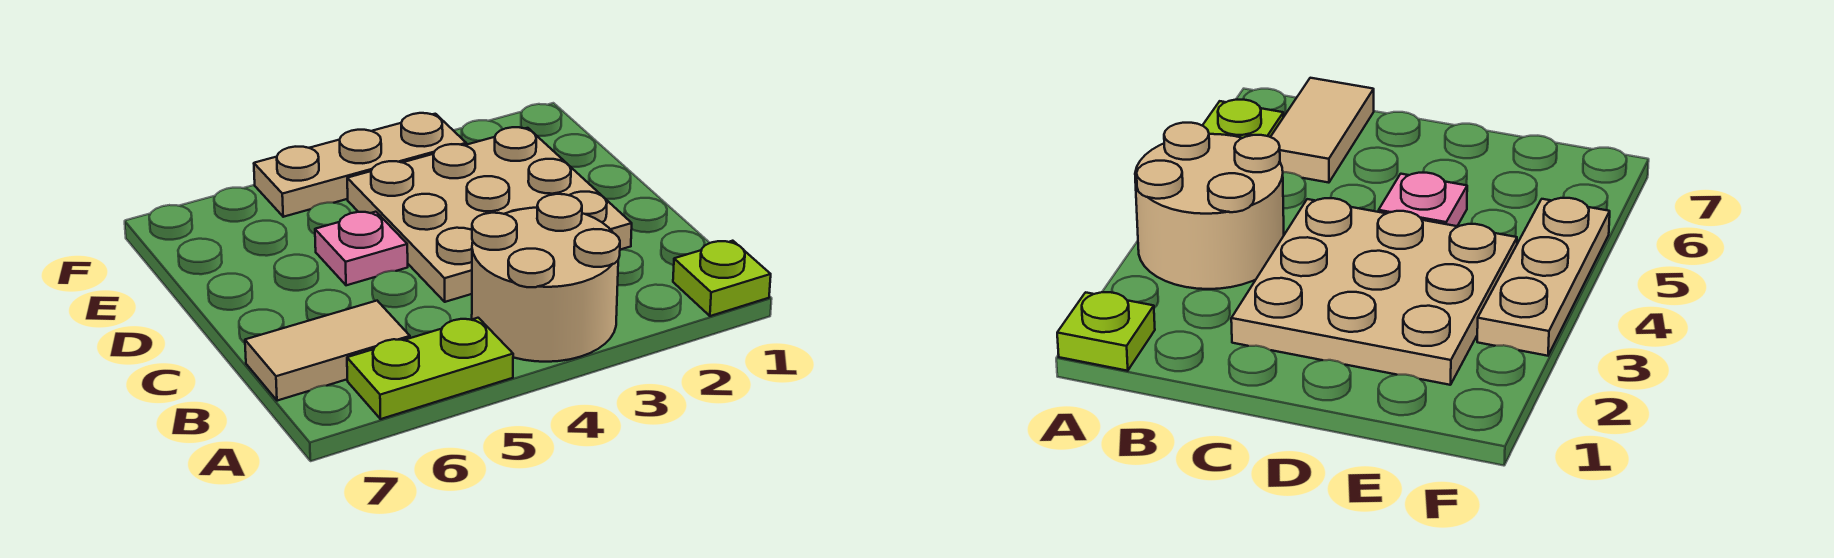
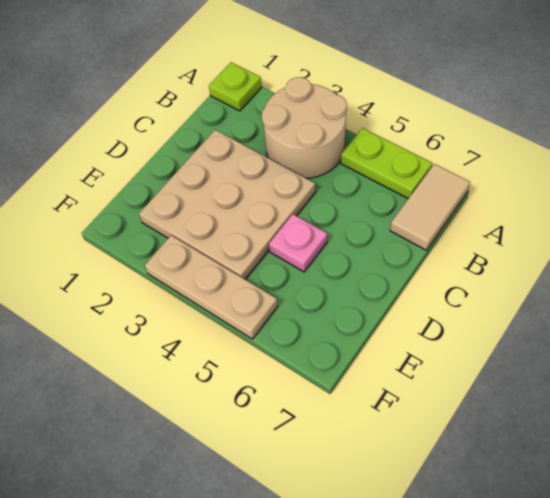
tan tile B6:B7 level 1 -> tan tile A7:B7 level 1

